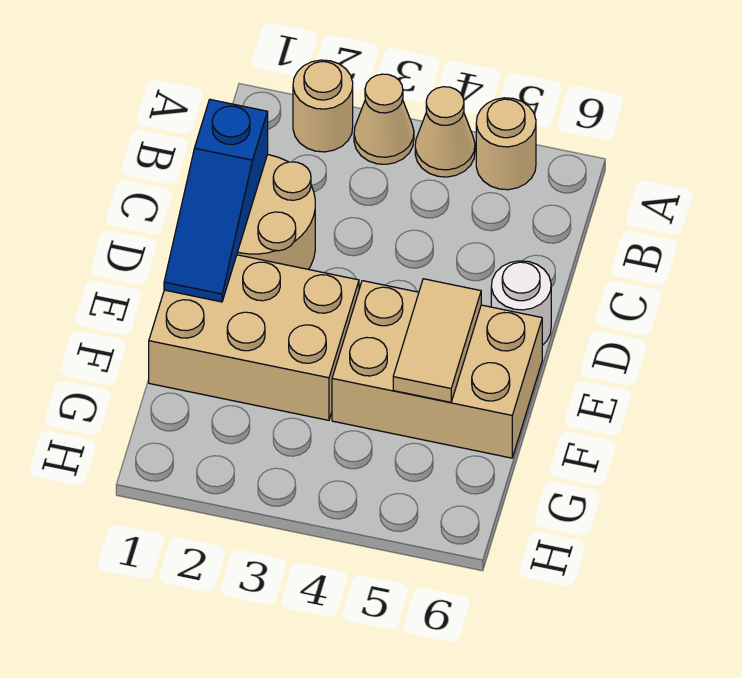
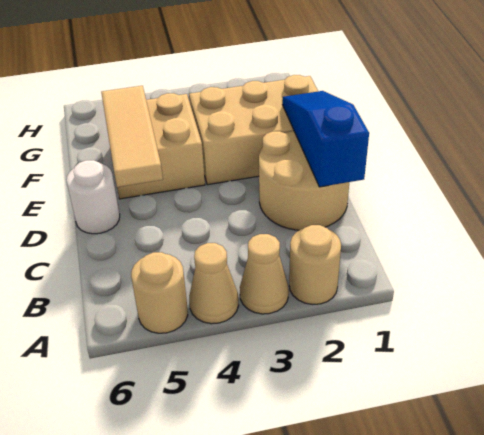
tan brick E4:F6 level 1 -> tan brick E4:F5 level 1
tan tile E5:F5 level 2 -> tan tile D5:F5 level 2

